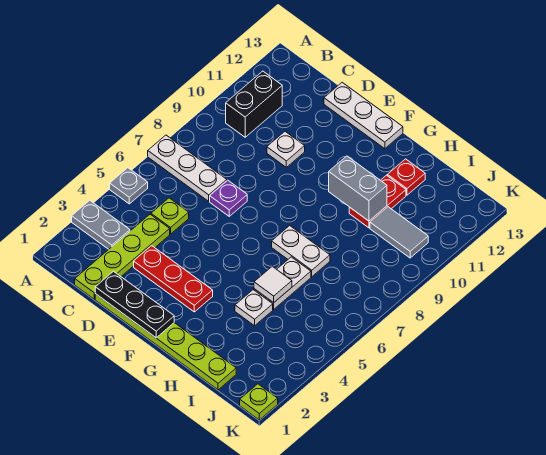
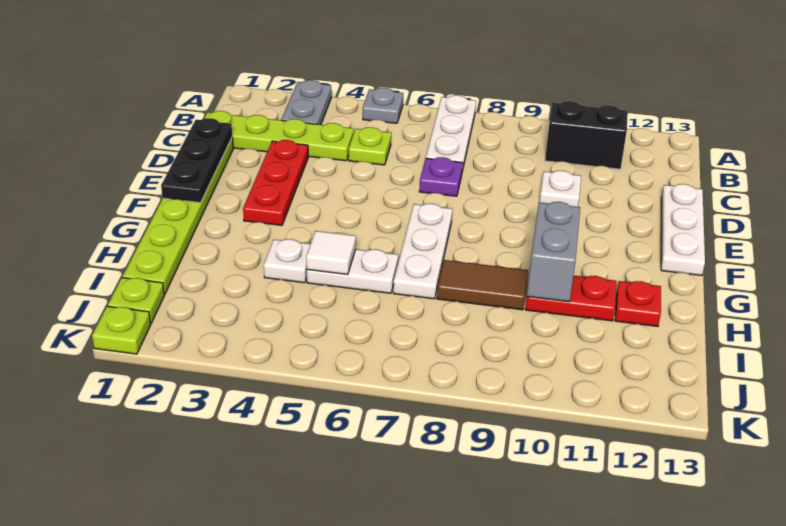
white plate G7:H7 level 1 -> white plate F7:H7 level 1
none -> brown tile H8:H9 level 1
grey tile I10:J10 level 1 -> none
none -> lime plate J1 level 1

